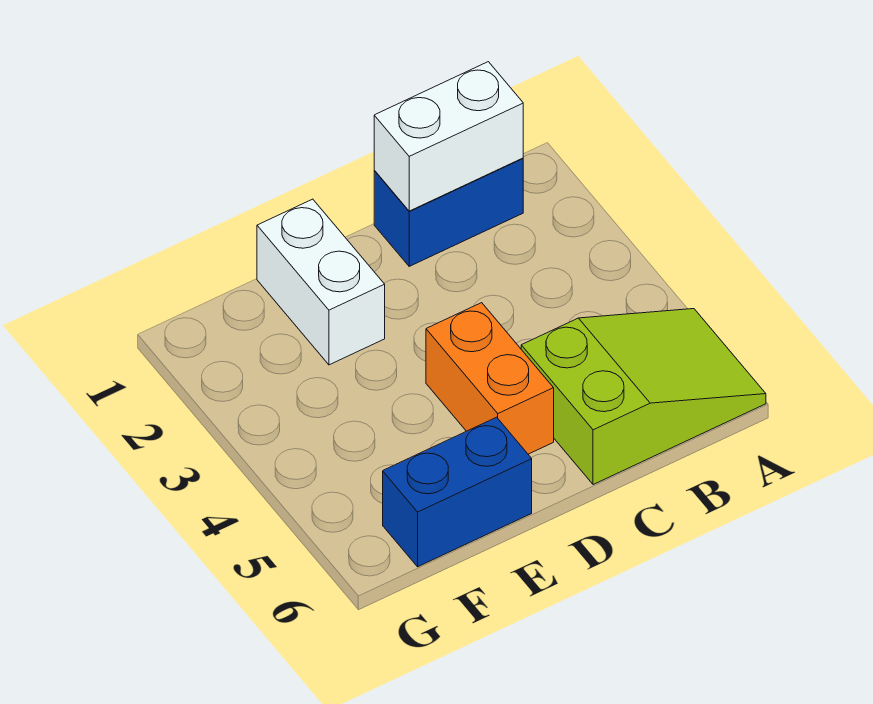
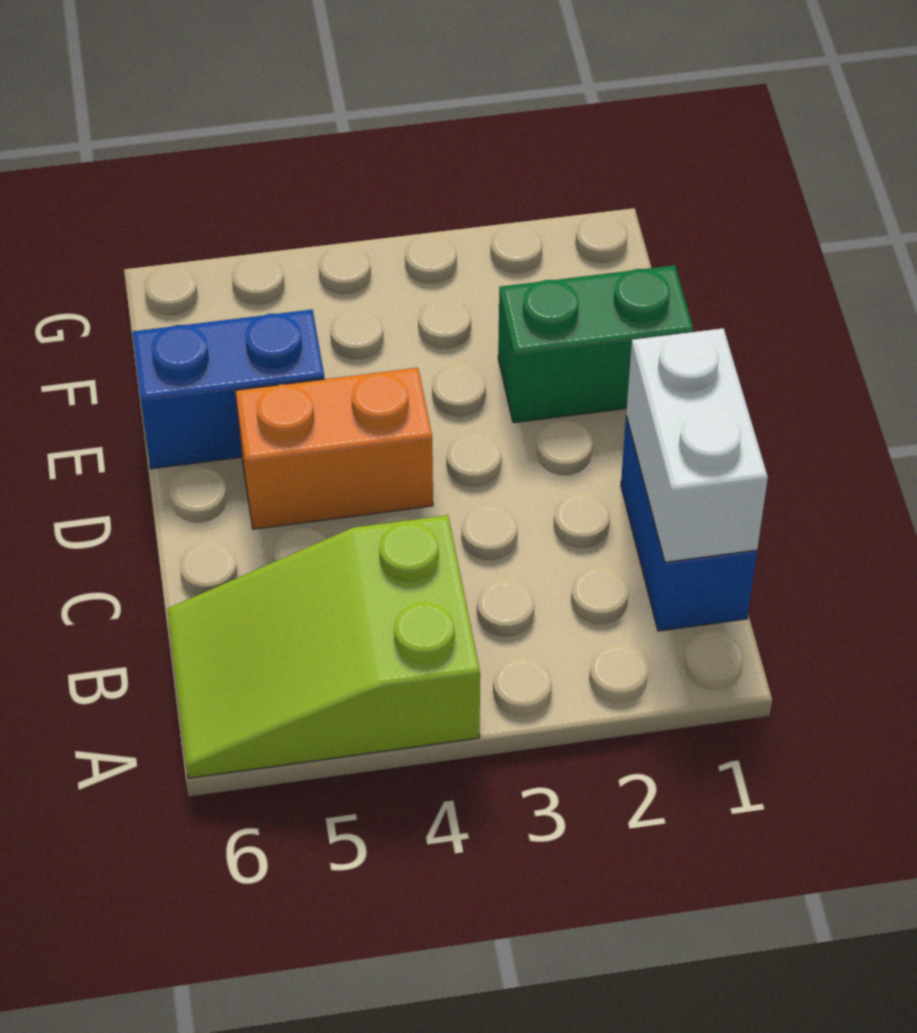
lime slope A5:C6 level 1 top C -> lime slope A4:B6 level 1 top 4
white brick E1:E2 level 1 -> green brick E1:E2 level 1
blue brick E6:F6 level 1 -> blue brick E5:E6 level 1

